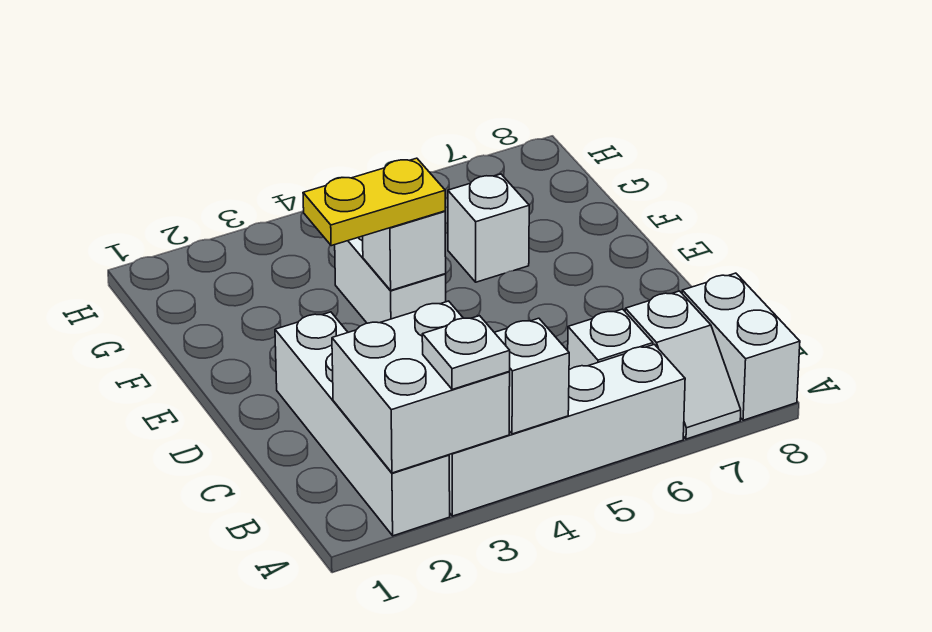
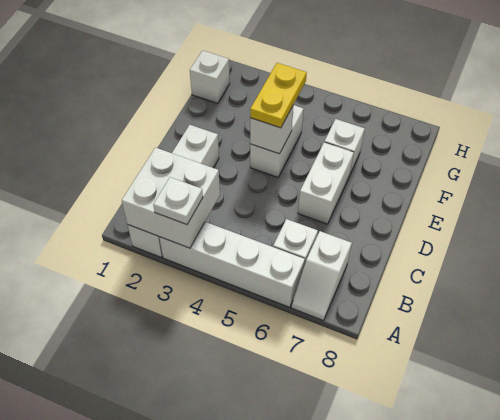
white brick A4 level 2 -> white brick G1 level 1
white brick A8:B8 level 1 -> white brick D6:E6 level 1
yellow plate E3:E4 level 3 -> yellow plate E4:F4 level 3

